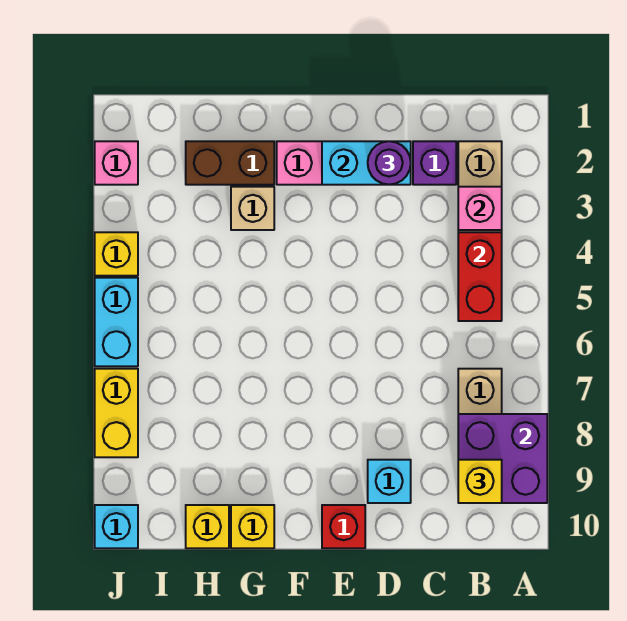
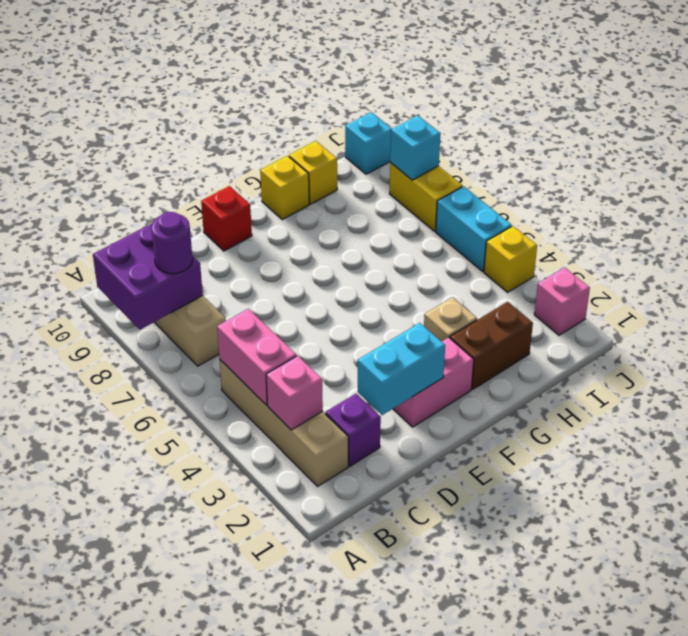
red brick B4:B5 level 2 -> pink brick B4:B5 level 2
yellow brick B9 level 3 -> none
purple round brick D2 level 3 -> purple round brick B8 level 3
cyan brick D9 level 1 -> cyan brick J8 level 2

